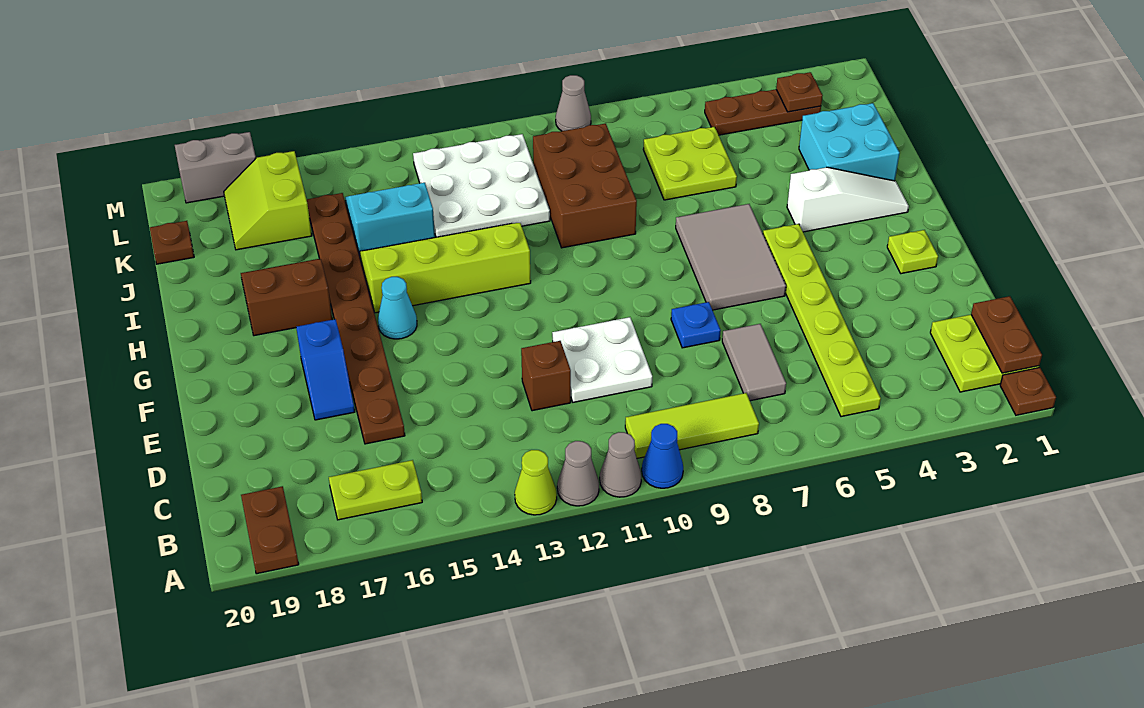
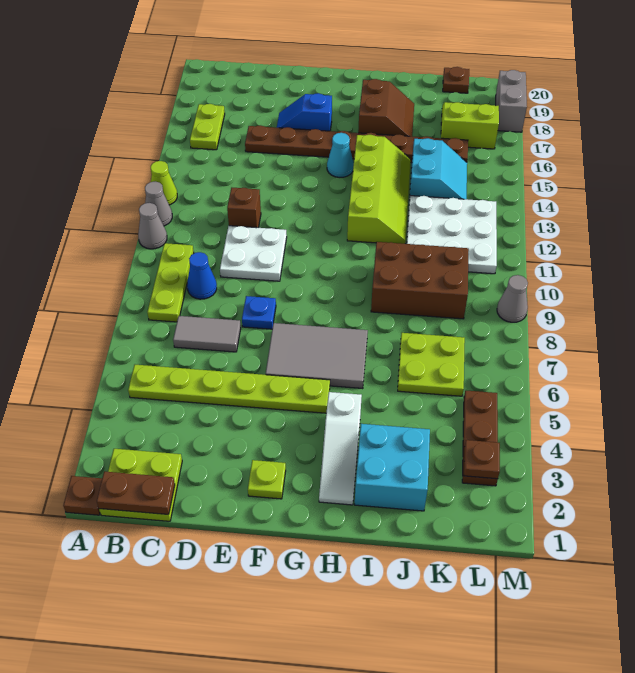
blue cone A10 level 1 -> blue cone C9 level 1
brown plate A19:B19 level 1 -> none
lime tile B8:B10 level 1 -> lime plate B8:B10 level 1

